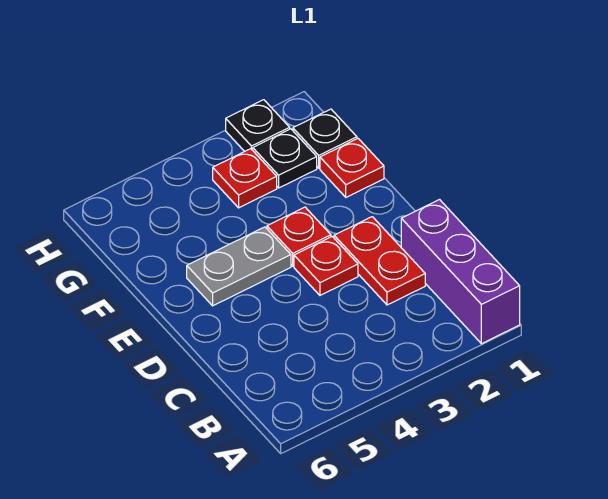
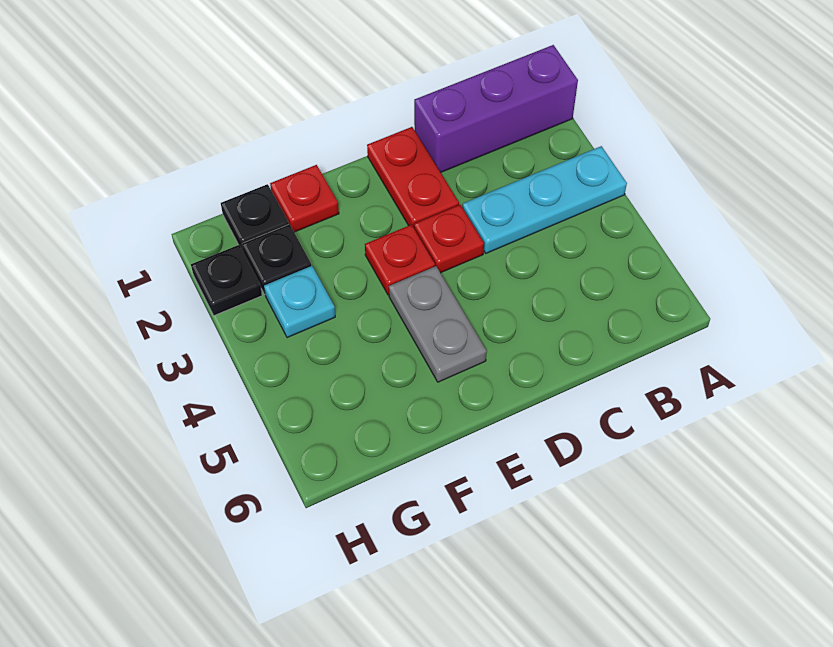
none -> cyan plate A3:C3 level 1
red plate C2:D2 level 1 -> red plate D1:D2 level 1
red plate G3 level 1 -> cyan plate G3 level 1

